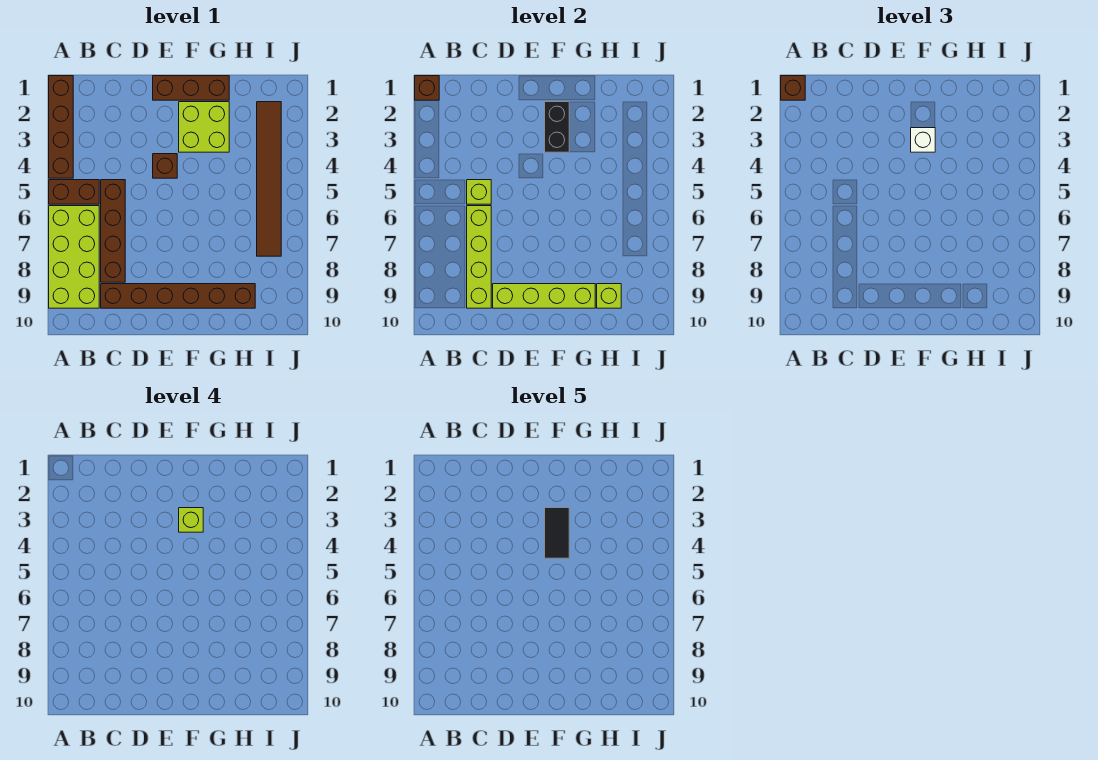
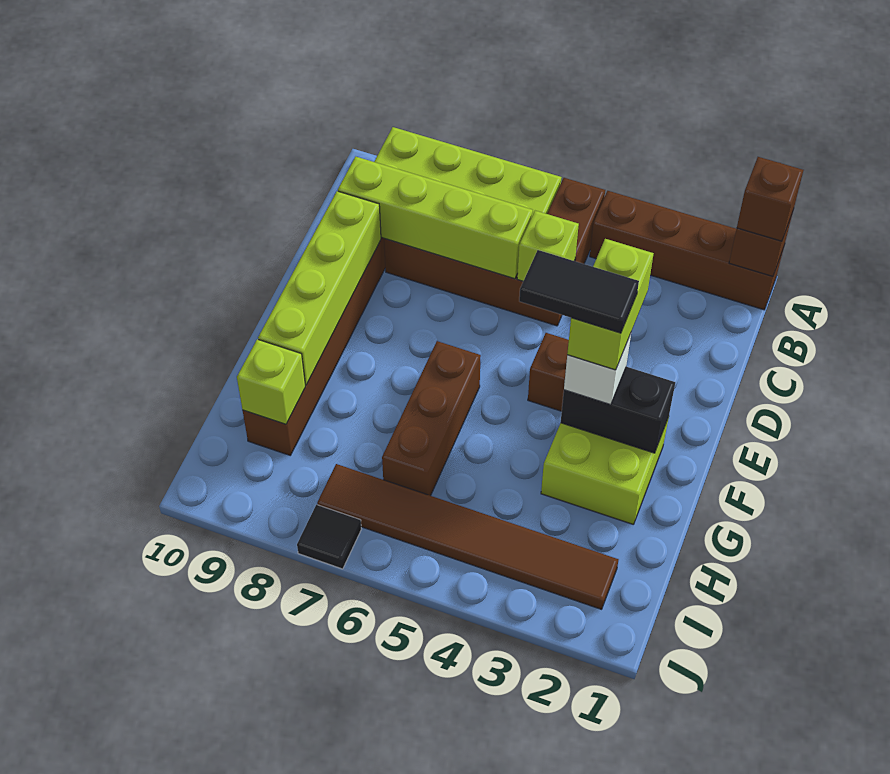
brown brick E1:G1 level 1 -> brown brick F6:H6 level 1
lime brick F3 level 4 -> lime brick E3:F3 level 4
none -> black tile J7 level 1

